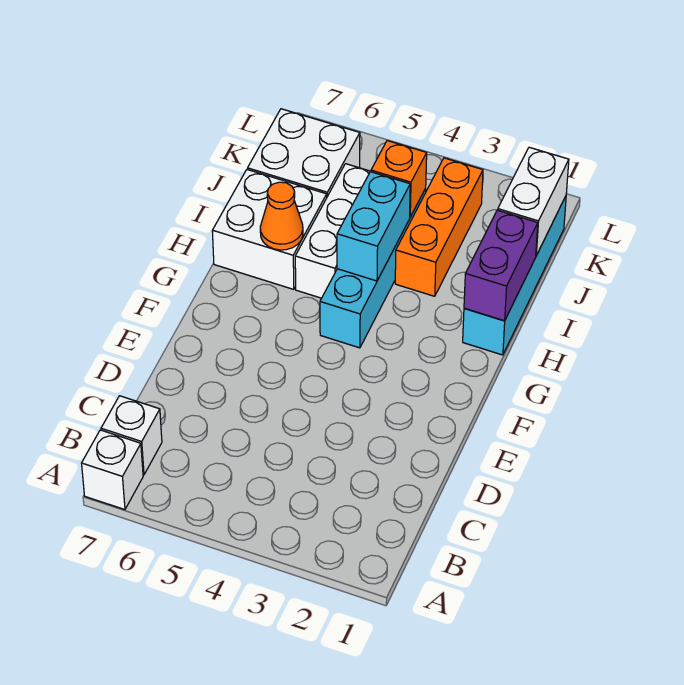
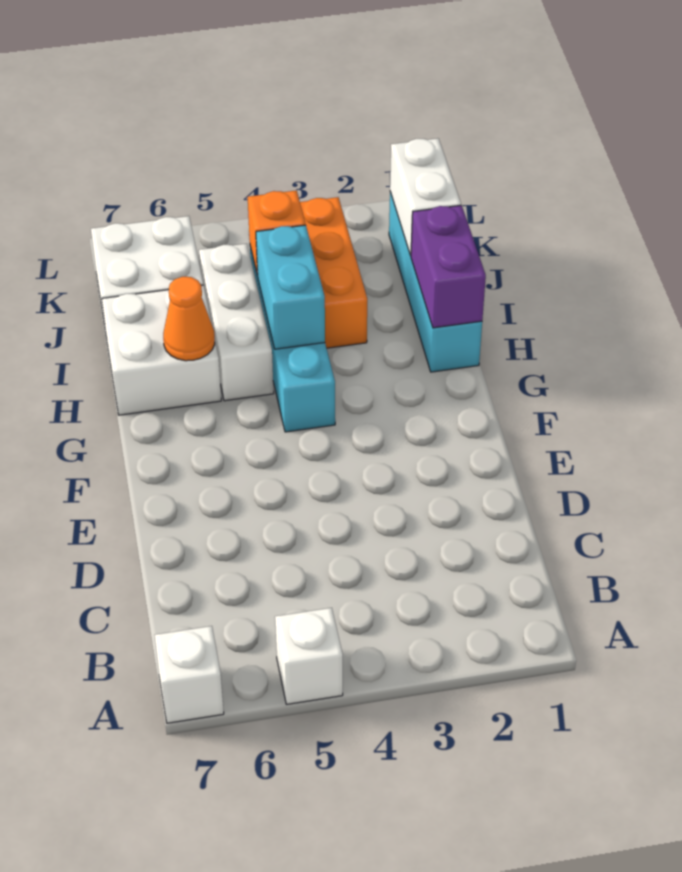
white brick B7 level 1 -> white brick A5 level 1

